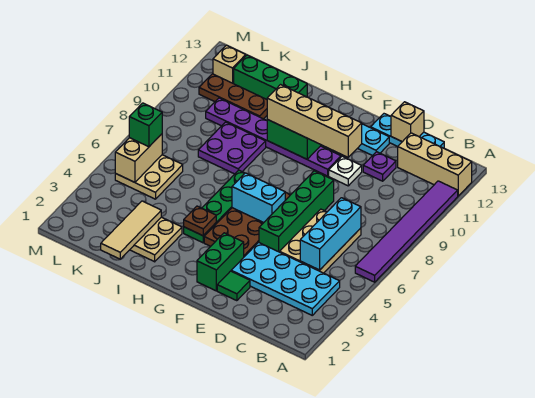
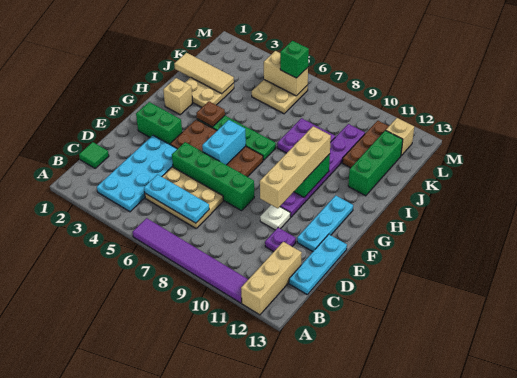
cyan brick C5:C7 level 2 -> cyan plate C5:C7 level 2
tan brick D13 level 2 -> tan brick H2 level 1
green tile E2 level 1 -> green tile C1 level 1

